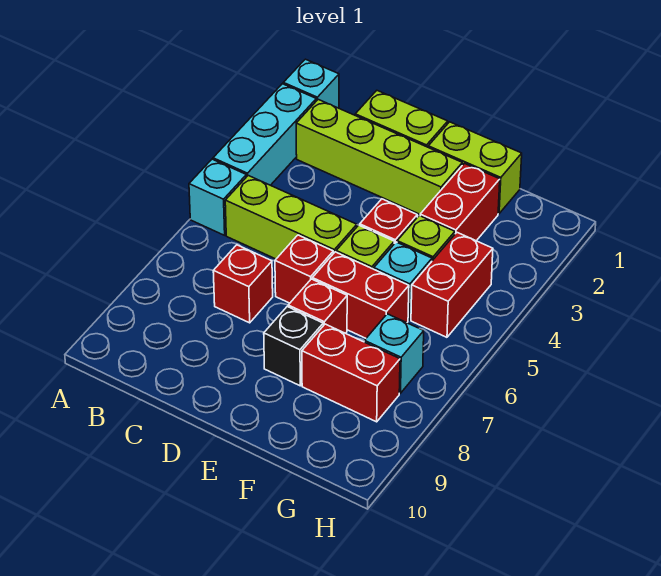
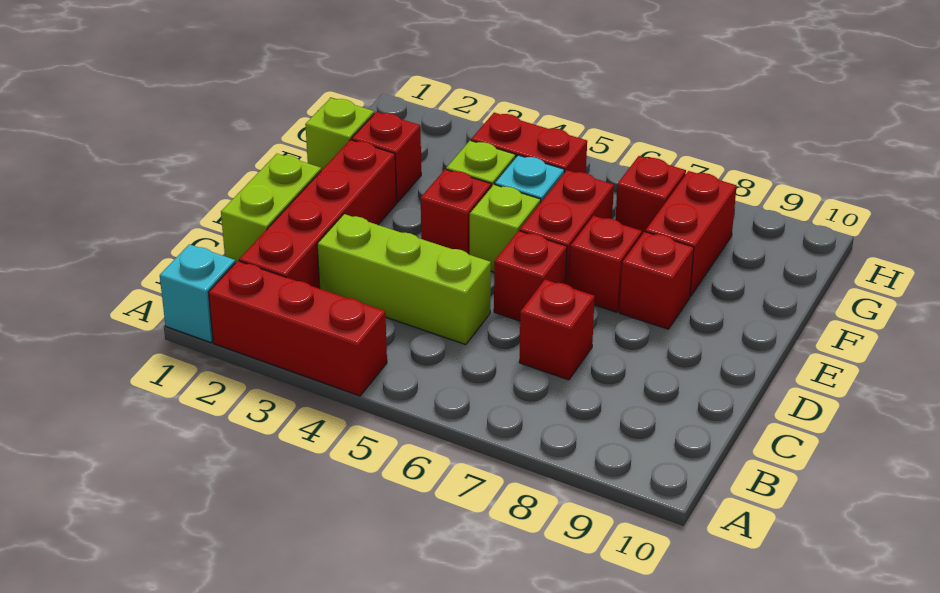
cyan brick A2:A4 level 1 -> red brick A2:A4 level 1
cyan brick A5 level 1 -> none
lime brick B2:E2 level 1 -> red brick B2:E2 level 1
lime brick B5:D5 level 1 -> lime brick C3:C5 level 1
lime brick E1:F1 level 1 -> lime brick F1 level 1
black brick E8 level 1 -> red brick E8 level 1
red brick F2:F3 level 1 -> red brick F2 level 1
cyan brick G7 level 1 -> red brick G7 level 1

